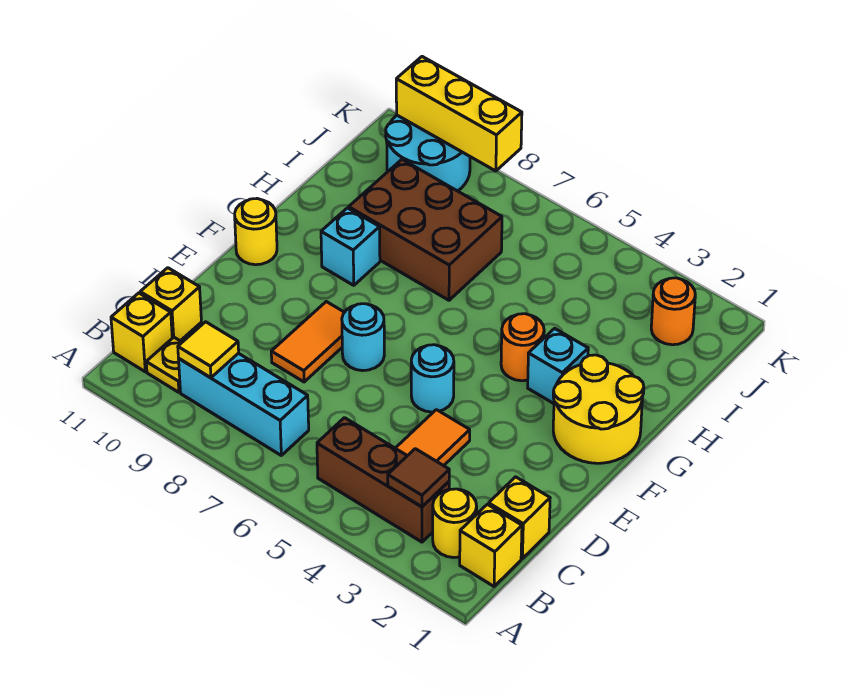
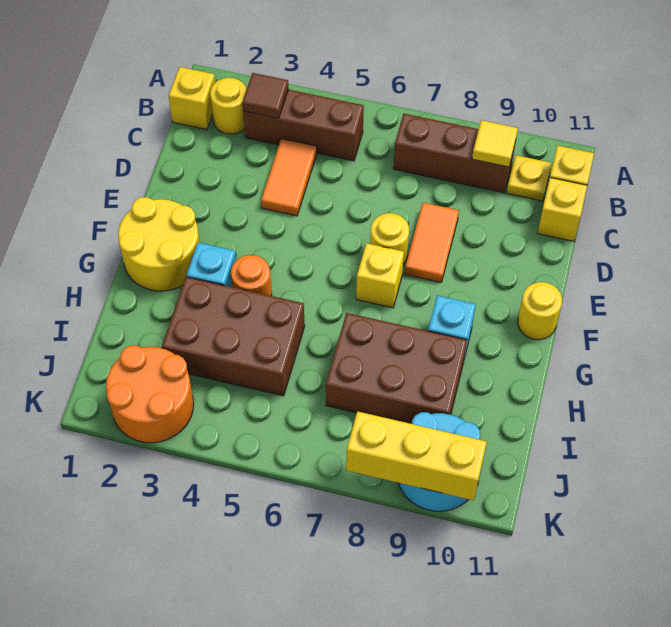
cyan brick B7:B9 level 1 -> brown brick B7:B9 level 1
yellow brick C1 level 1 -> yellow brick F7 level 1
cyan round brick E5 level 1 -> none
cyan round brick E7 level 1 -> yellow round brick E7 level 1
none -> brown brick H3:I5 level 1
orange round brick J2 level 1 -> orange round brick J2:K3 level 1

